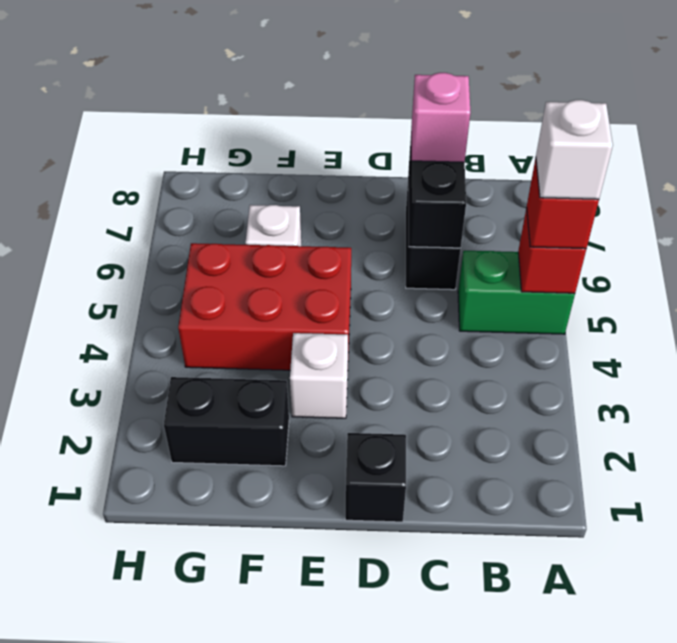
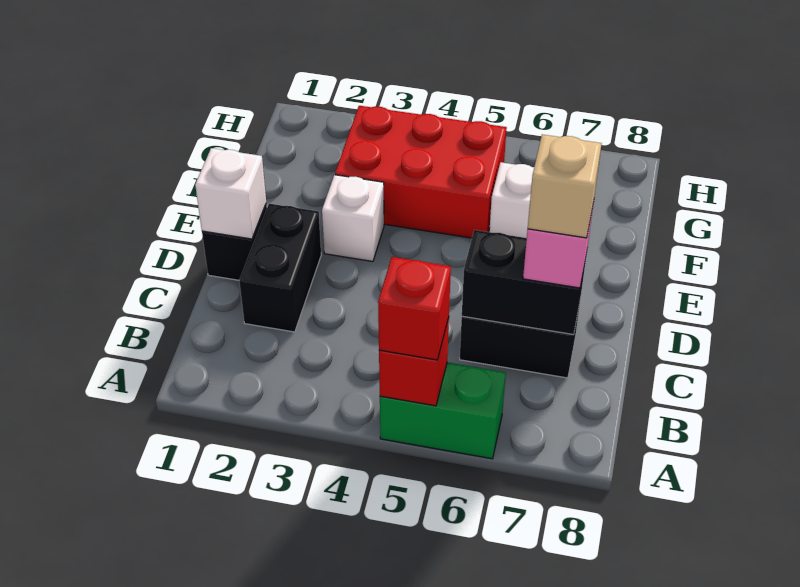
green brick A5:B5 level 1 -> green brick A5:A6 level 1
white brick A5 level 4 -> white brick D1 level 2
none -> tan brick C7 level 4
red brick E4:G5 level 1 -> red brick F3:G5 level 1
black brick F2:G2 level 1 -> black brick C2:D2 level 1

